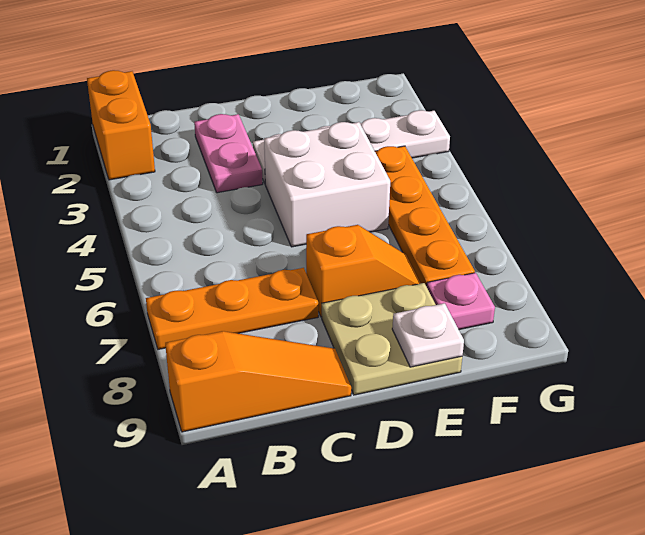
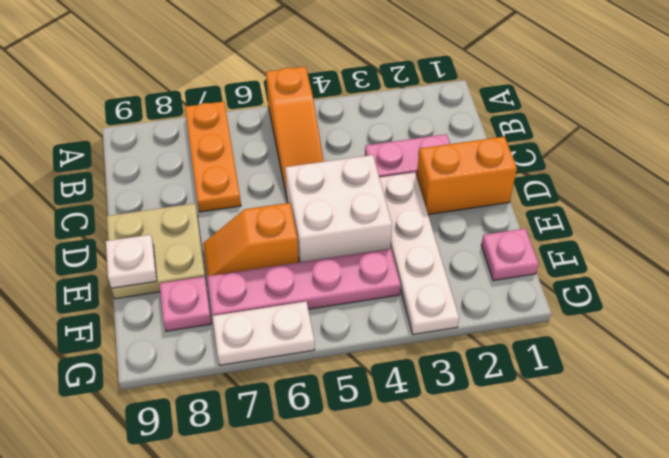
orange brick A1:A2 level 1 -> orange brick D1:D2 level 1
orange slope A9:C9 level 1 top A -> orange slope A5:C5 level 1 top A
orange slope D7:E7 level 1 top D -> orange slope E6:E7 level 1 top 6
none -> pink plate F1 level 1
orange plate F4:F7 level 1 -> pink plate F4:F7 level 1
none -> white plate G6:G7 level 1

